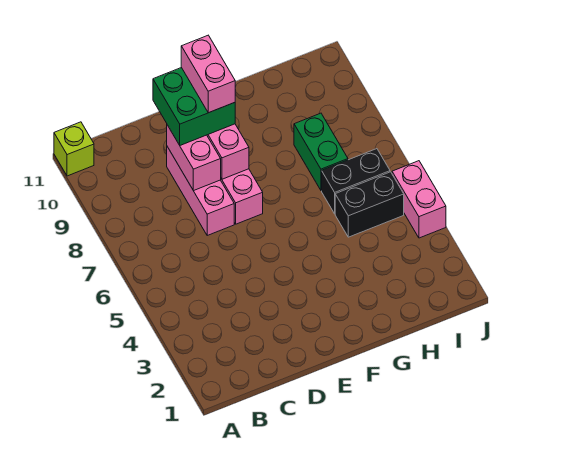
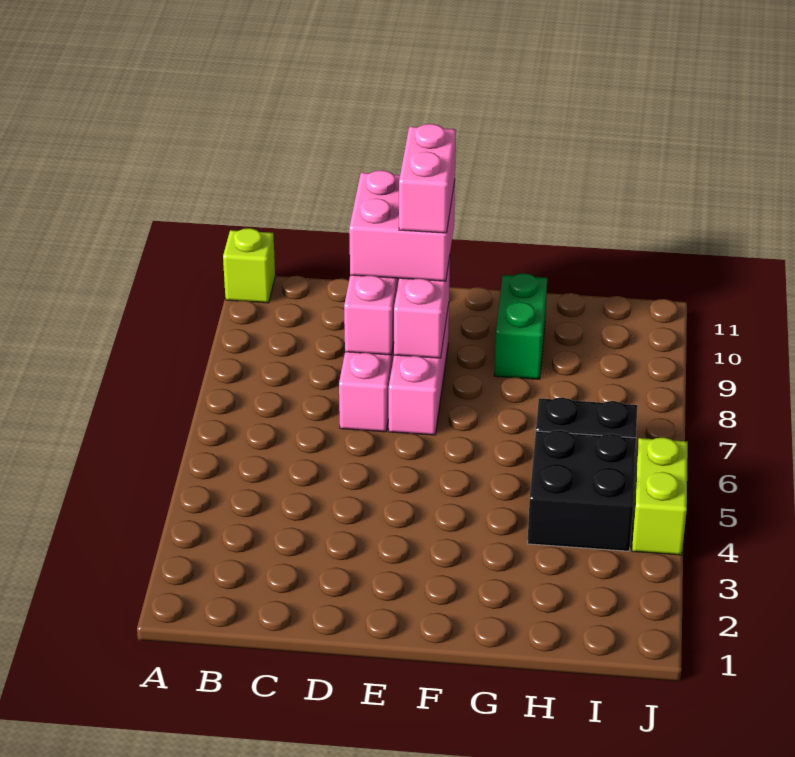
green brick D9:E10 level 3 -> pink brick D9:E10 level 3
black brick H5:I5 level 1 -> black brick H4:I5 level 1
green brick H7:H8 level 1 -> green brick G9:G10 level 1
pink brick J4:J5 level 1 -> lime brick J4:J5 level 1

